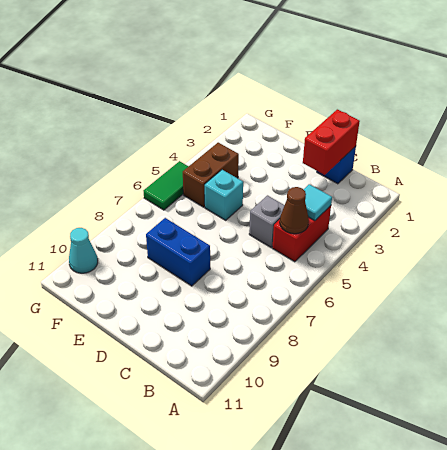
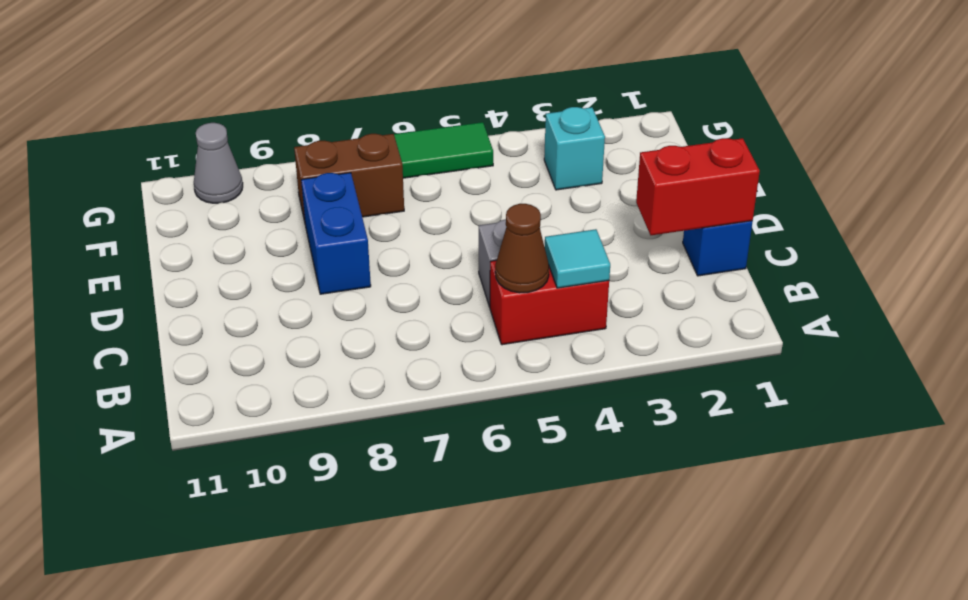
cyan brick E5 level 1 -> cyan brick F3 level 1
brown brick F4:F5 level 1 -> brown brick F7:F8 level 1
cyan cone G10 level 1 -> grey cone G10 level 1

